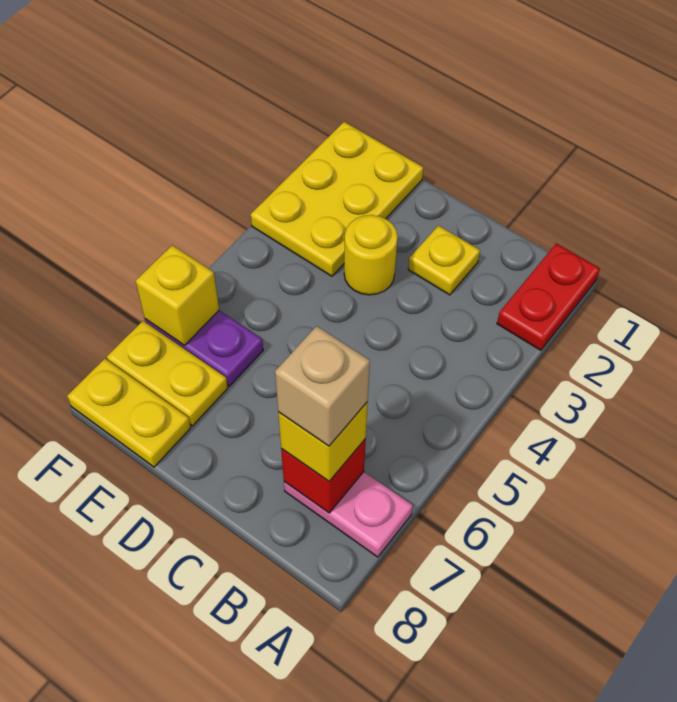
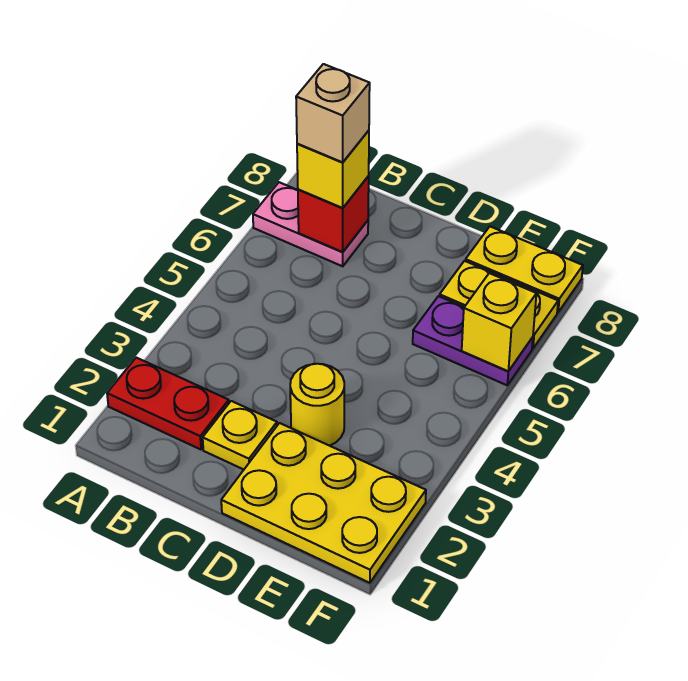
red plate A1:A2 level 1 -> red plate A2:B2 level 1
yellow plate E1:F3 level 1 -> yellow plate D1:F2 level 1

